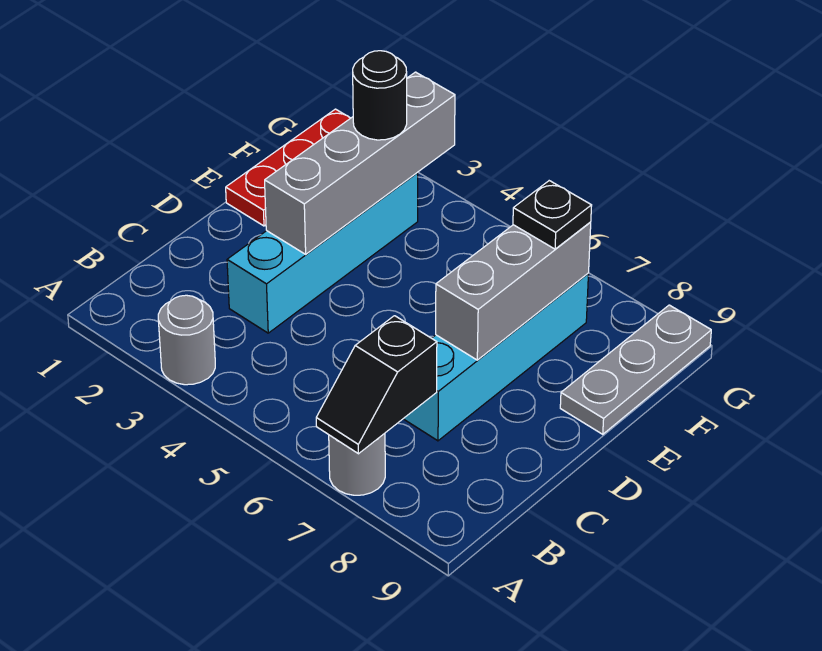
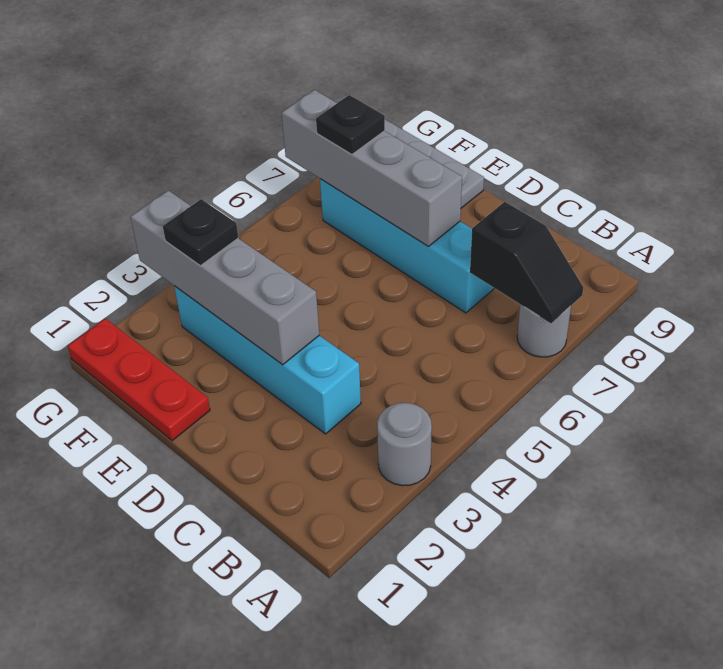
grey brick D7:F7 level 2 -> grey brick D7:G7 level 2
black round brick F3 level 3 -> black plate F3 level 3

